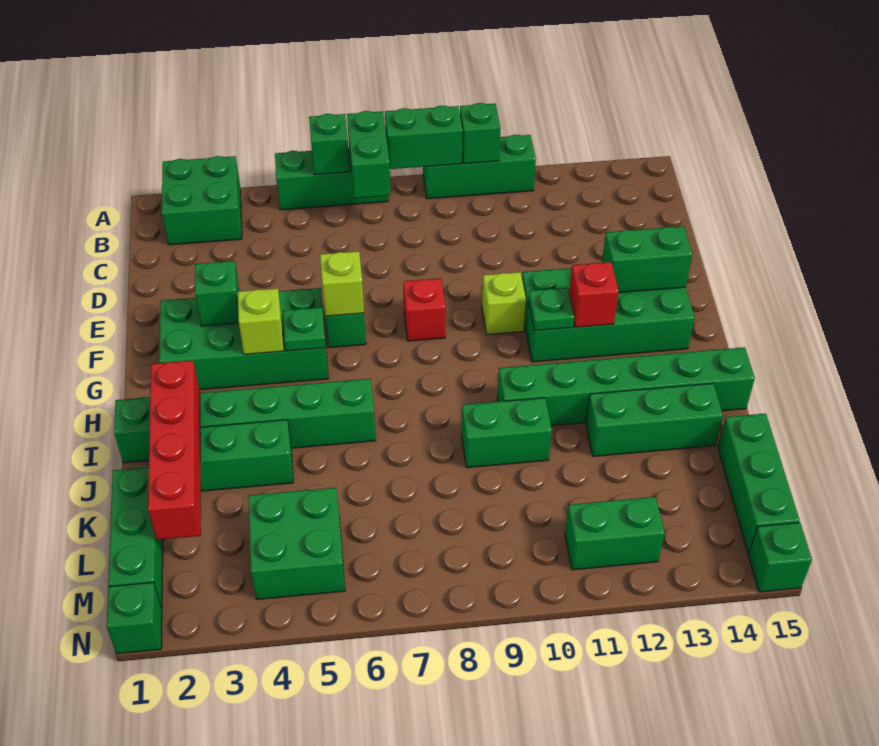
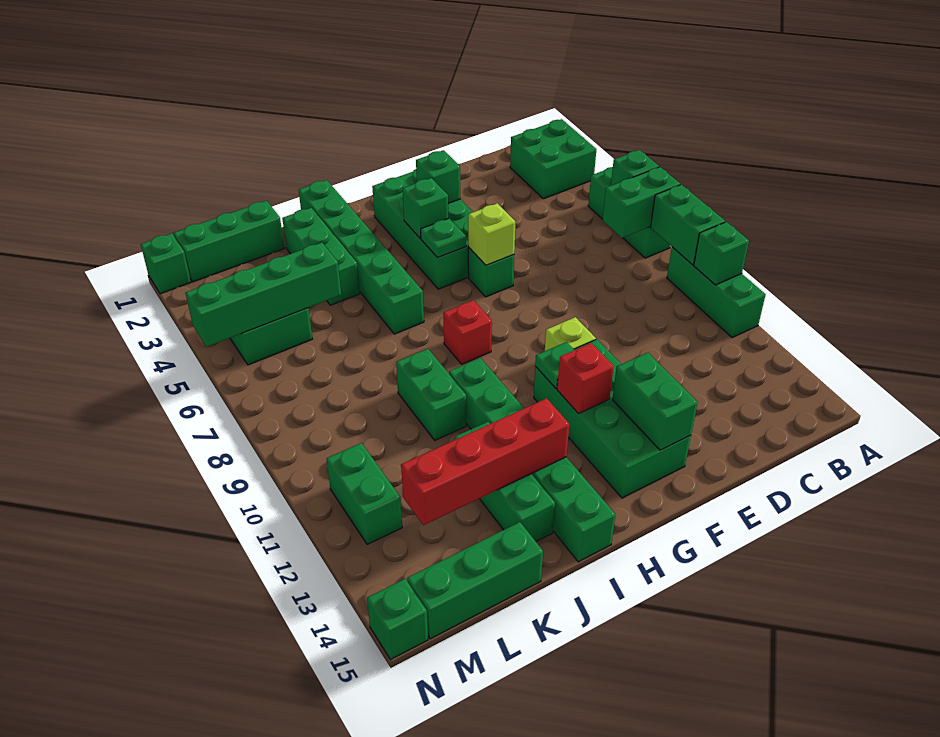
red brick F8 level 1 -> red brick H8 level 1
lime brick G4 level 2 -> green brick G4 level 2
red brick I2:L2 level 2 -> red brick I13:L13 level 2
none -> green brick K5:N5 level 2

